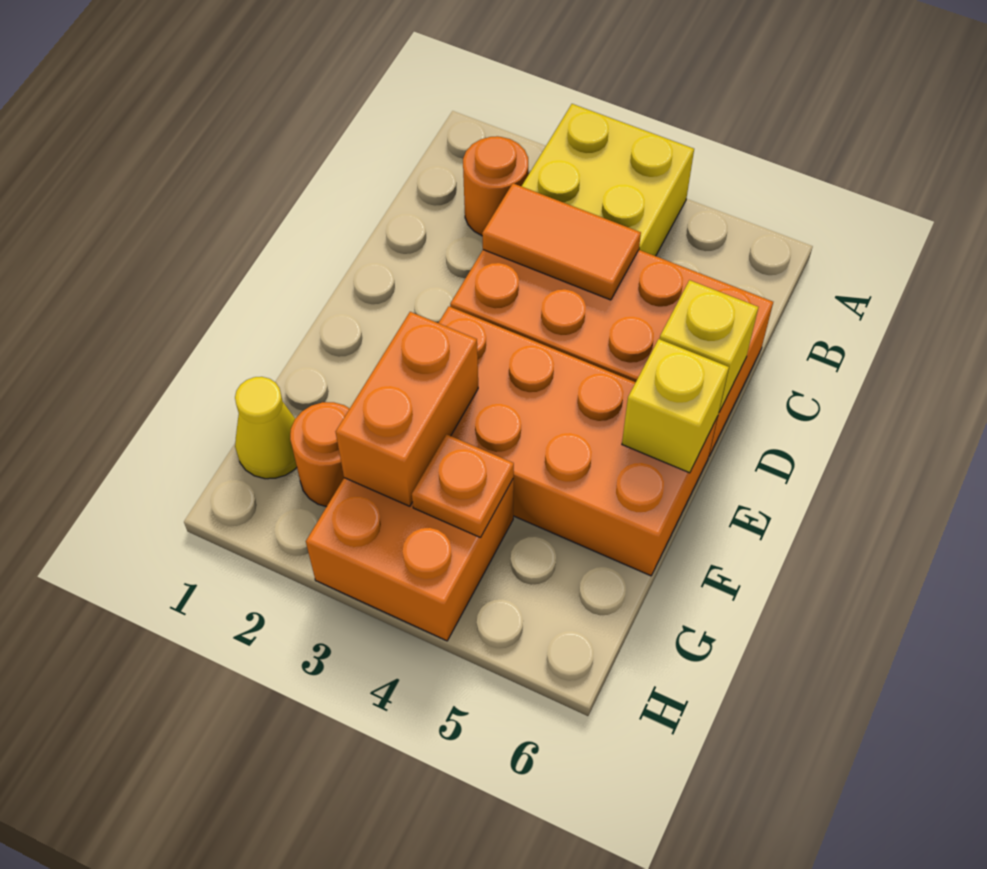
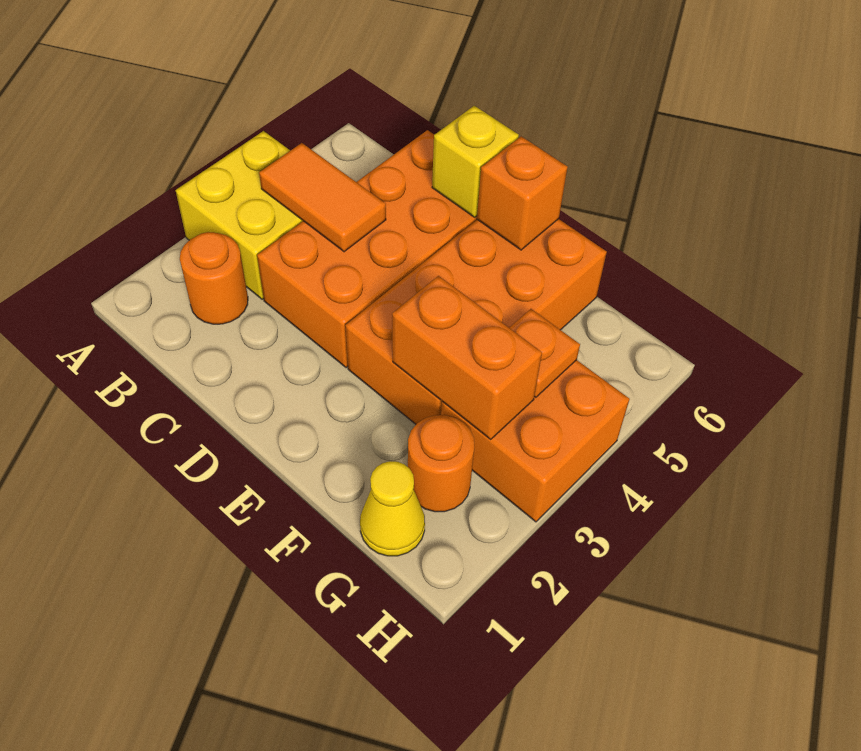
orange tile C3:C4 level 2 -> orange tile B4:C4 level 2
yellow brick E6 level 2 -> orange brick E6 level 2

